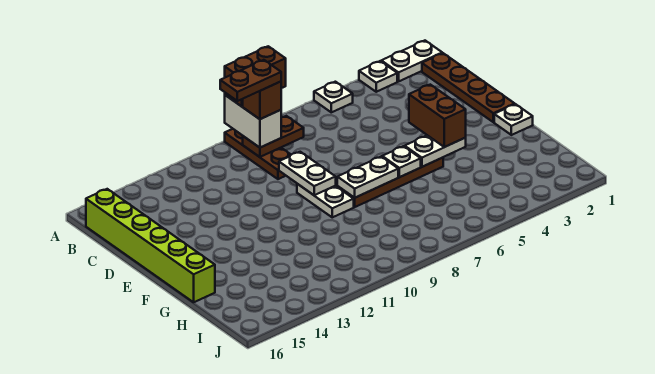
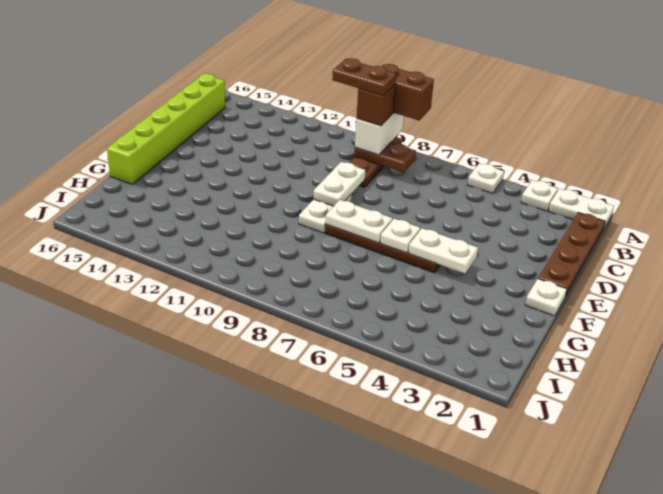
brown brick E4:F4 level 3 -> none

